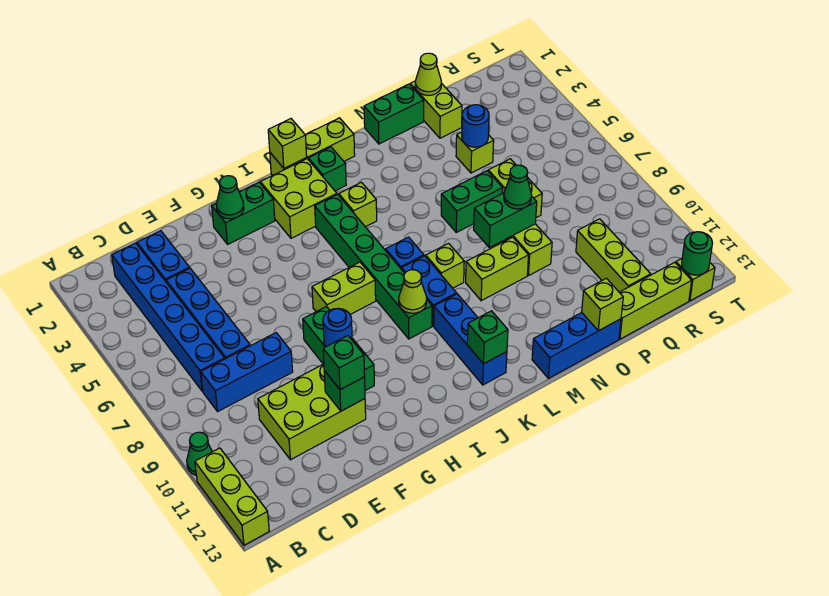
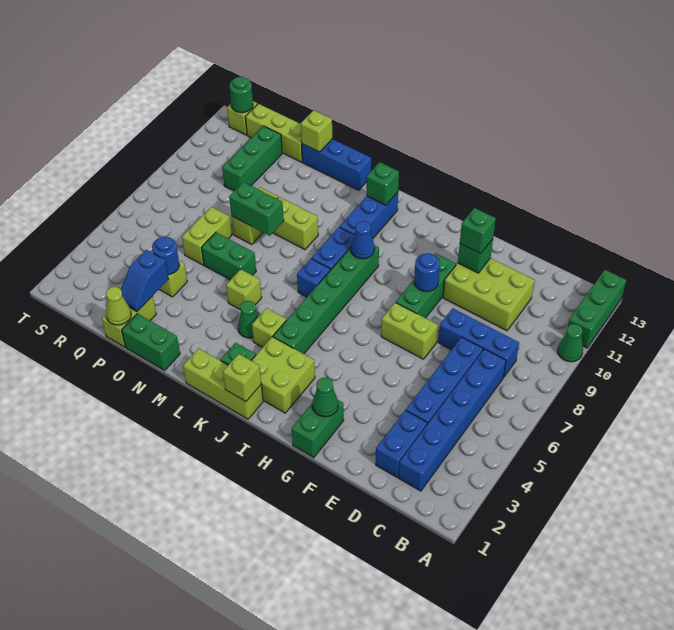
lime brick A11:A13 level 1 -> green brick A11:A13 level 1
green brick G2:H2 level 1 -> green brick G1:G2 level 1
lime brick H7:I7 level 1 -> lime brick F7:G7 level 1
lime cone J9 level 2 -> blue cone J9 level 2
lime brick L8 level 1 -> lime brick M5 level 1
green cone O8 level 3 -> green cone L4 level 1
none -> blue slope P2:P3 level 2 top 3
lime brick Q10:Q12 level 1 -> green brick Q10:Q12 level 1

